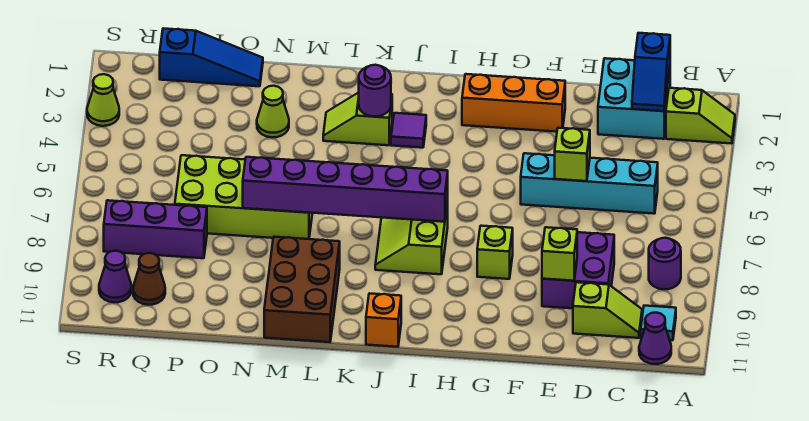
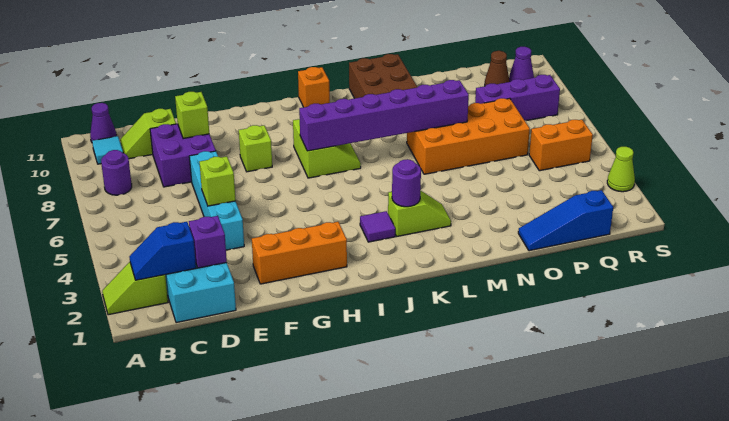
blue slope C1:C2 level 2 top 1 -> blue slope B2:C2 level 2 top C
cyan brick C5:F5 level 1 -> cyan brick E4:E7 level 1
none -> purple brick D2 level 2
lime brick M6:P7 level 1 -> orange brick M6:P7 level 1
lime cone N3 level 1 -> none
none -> orange brick Q5:R5 level 1

